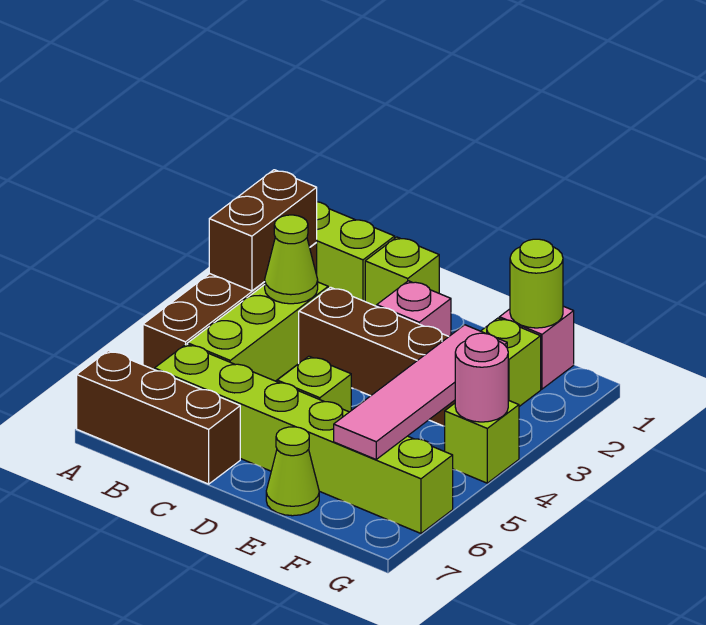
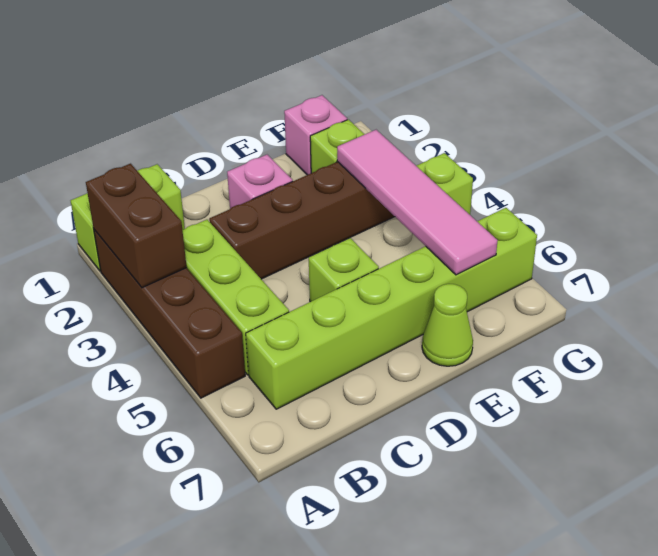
brown brick A7:C7 level 1 -> none
lime cone B3 level 2 -> none
lime brick C1 level 1 -> none
lime round brick F1 level 2 -> none
pink round brick G4 level 2 -> none

